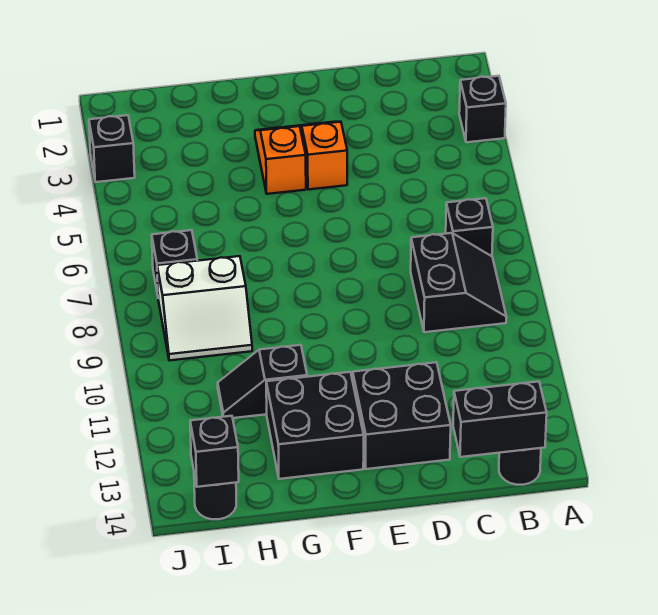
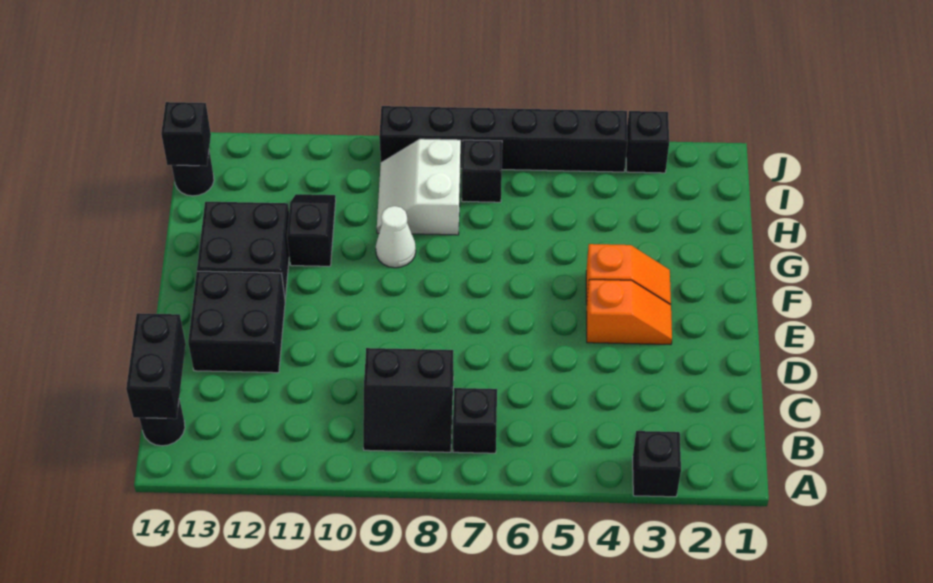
none -> white cone G9 level 1
none -> black brick J4:J9 level 1

